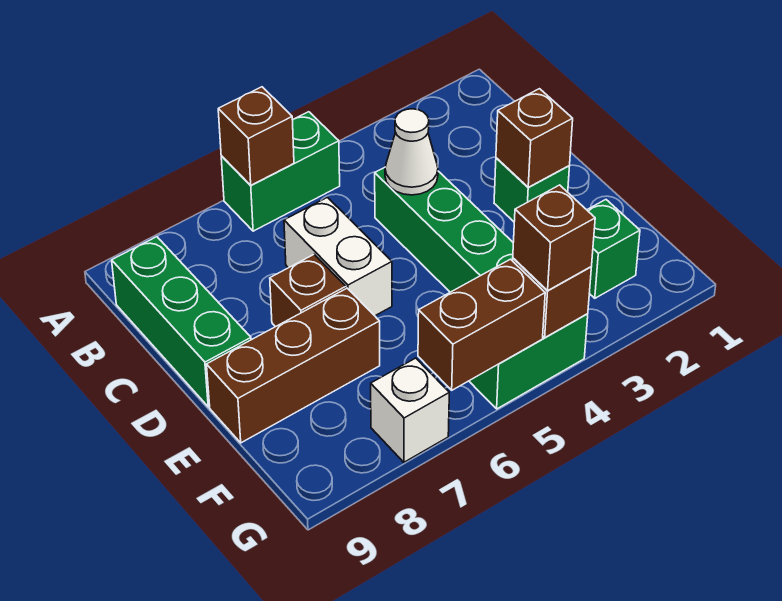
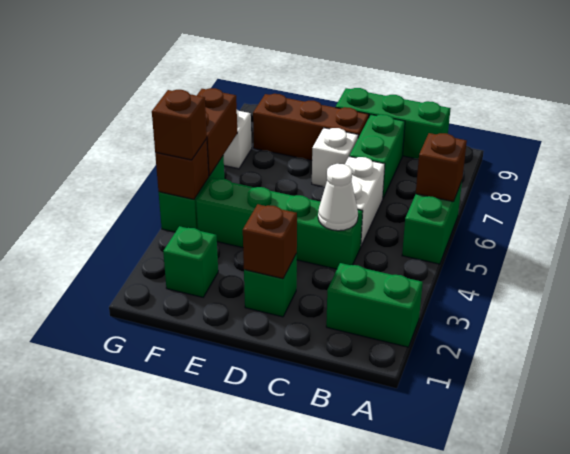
none -> green brick A2:B2 level 1
white brick C6:D6 level 1 -> white brick C5:C6 level 1
none -> green brick C7:C8 level 1
brown brick D7 level 1 -> white brick D7 level 1
brown brick E7:E9 level 1 -> brown brick D8:F8 level 1

